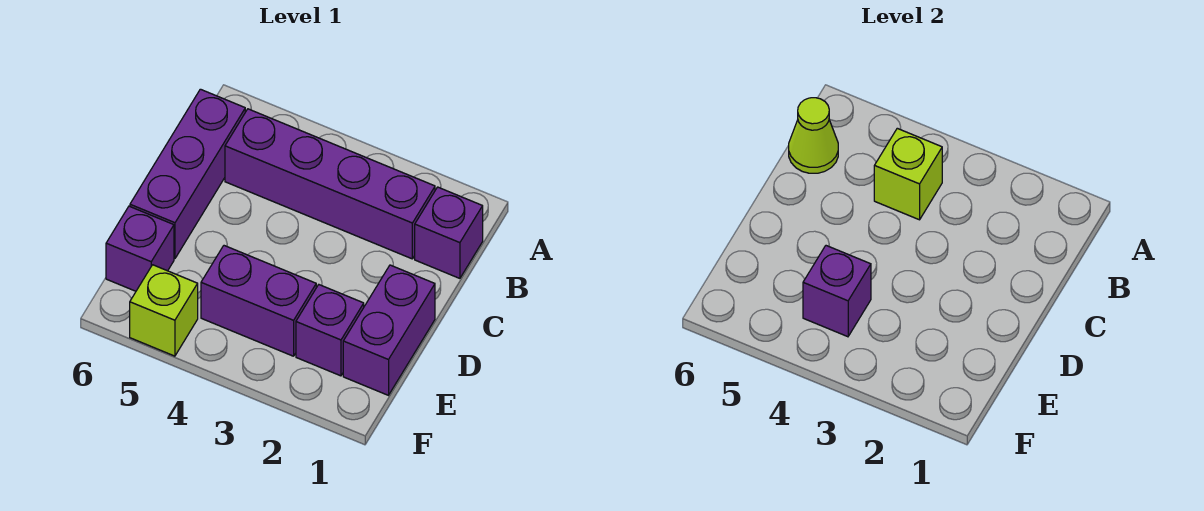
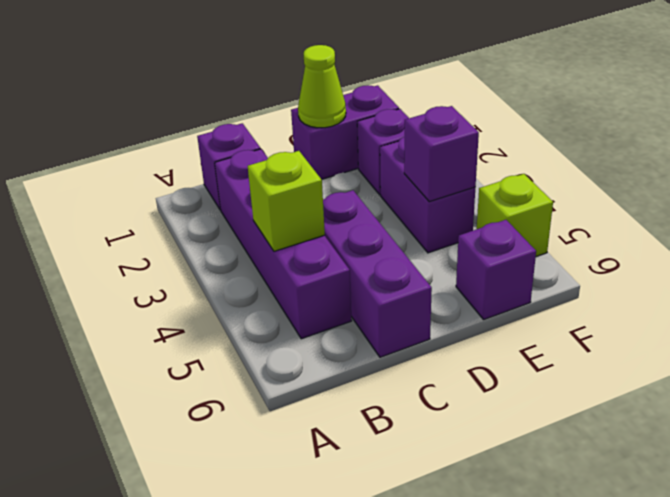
purple brick B6:D6 level 1 -> purple brick C4:C6 level 1
lime cone B6 level 2 -> lime cone D1 level 2

